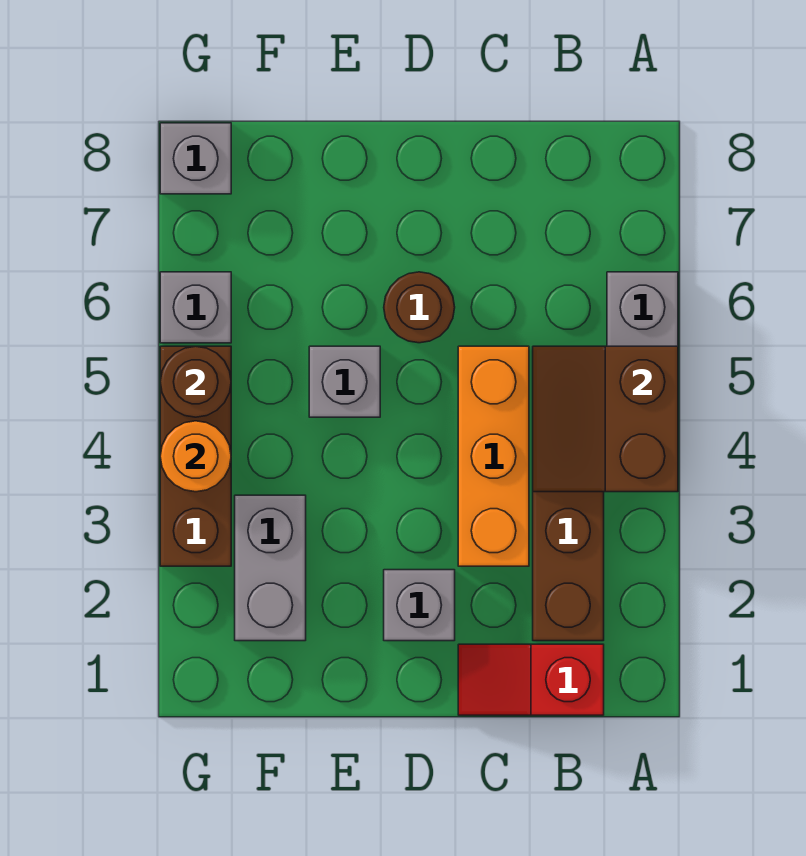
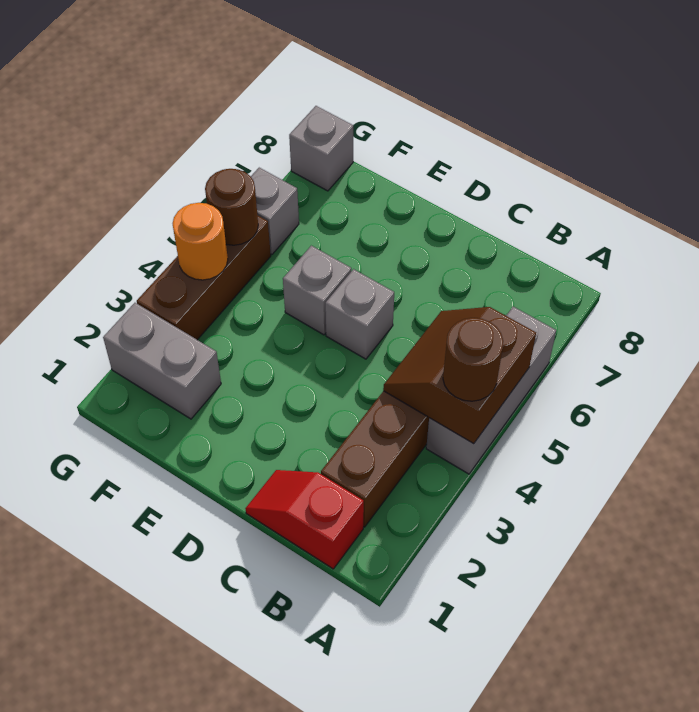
orange brick C3:C5 level 1 -> none
grey brick D2 level 1 -> grey brick D5 level 1
brown round brick D6 level 1 -> brown round brick A4 level 3
grey brick F2:F3 level 1 -> grey brick F2:G2 level 1

